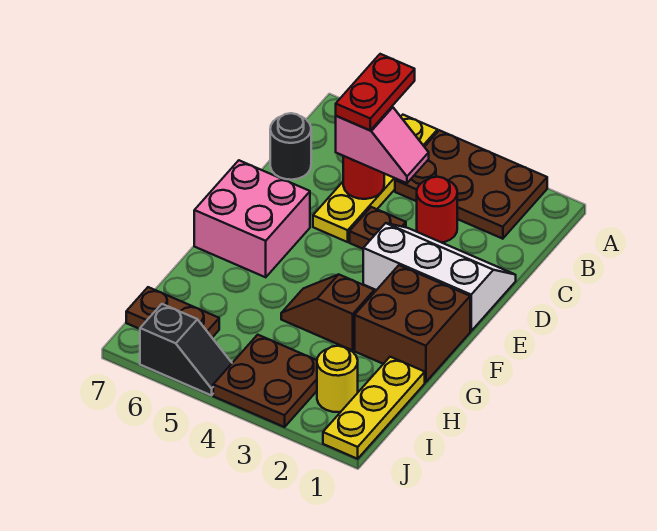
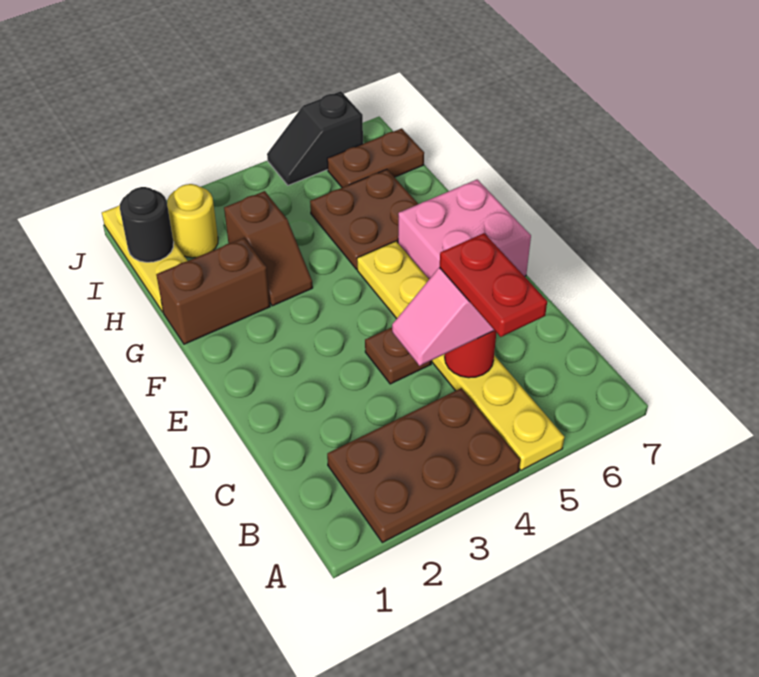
yellow plate A5:D5 level 1 -> yellow plate A5:F5 level 1
red round brick C3 level 1 -> none
black round brick C7 level 1 -> black round brick I1 level 2
white slope D1:E3 level 1 top E -> none
brown brick F1:G2 level 1 -> brown brick G1:G2 level 1
brown slope G3:G4 level 1 top 3 -> brown slope G3:H3 level 1 top H
brown plate I3:J4 level 1 -> brown plate G5:H6 level 1

